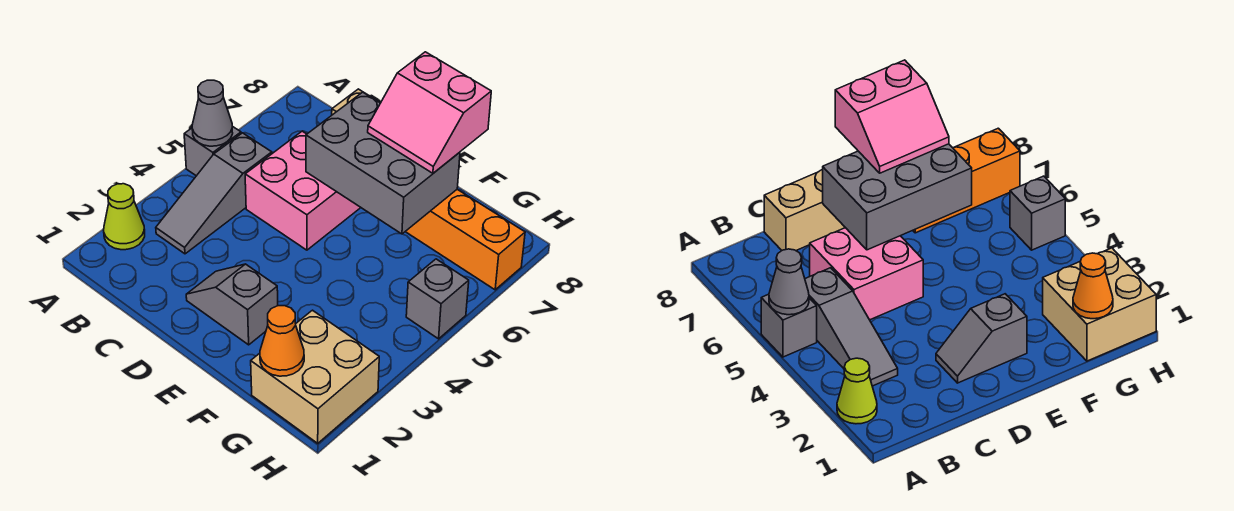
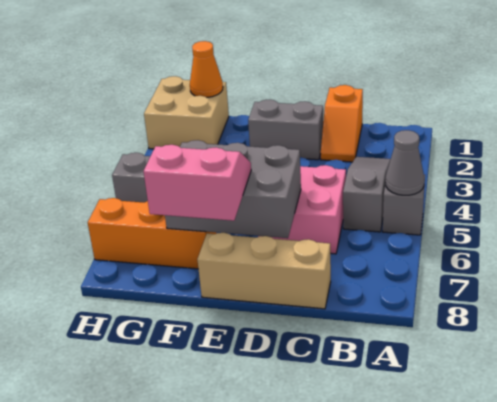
lime cone A2 level 1 -> none
none -> orange slope C1:C2 level 1 top 1
grey slope D2:E2 level 1 top E -> grey brick D2:E2 level 1

